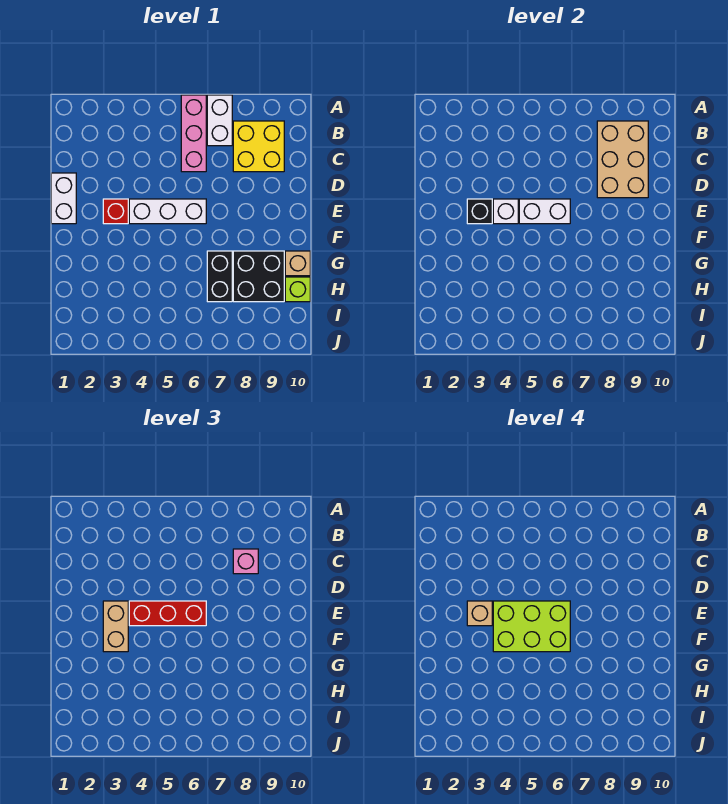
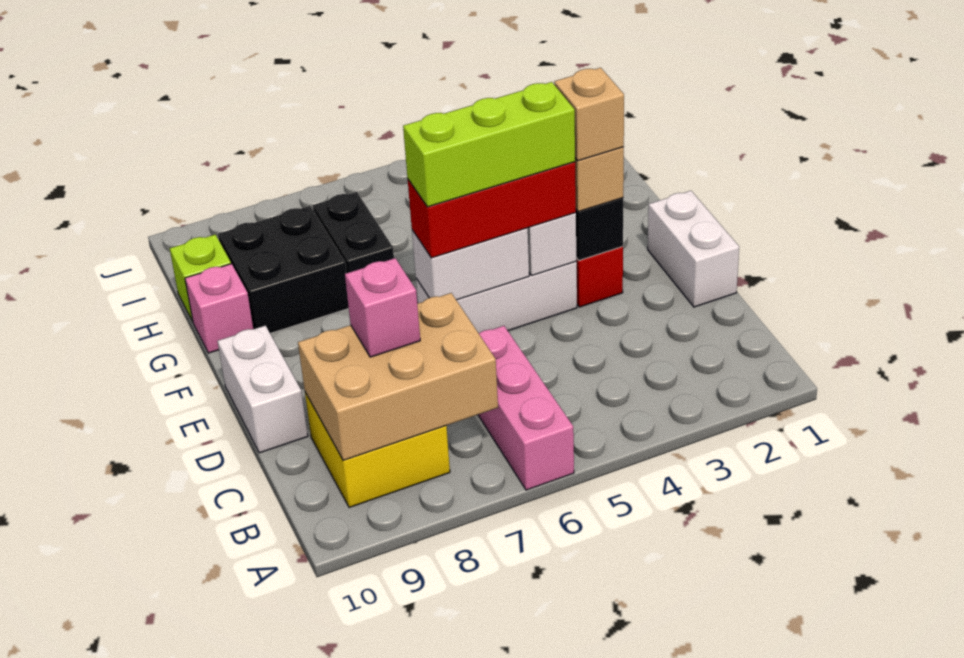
white brick A7:B7 level 1 -> white brick D10:E10 level 1
tan brick B8:D9 level 2 -> tan brick B7:C9 level 2
lime brick E4:F6 level 4 -> lime brick E4:E6 level 4
tan brick G10 level 1 -> pink brick G10 level 1

